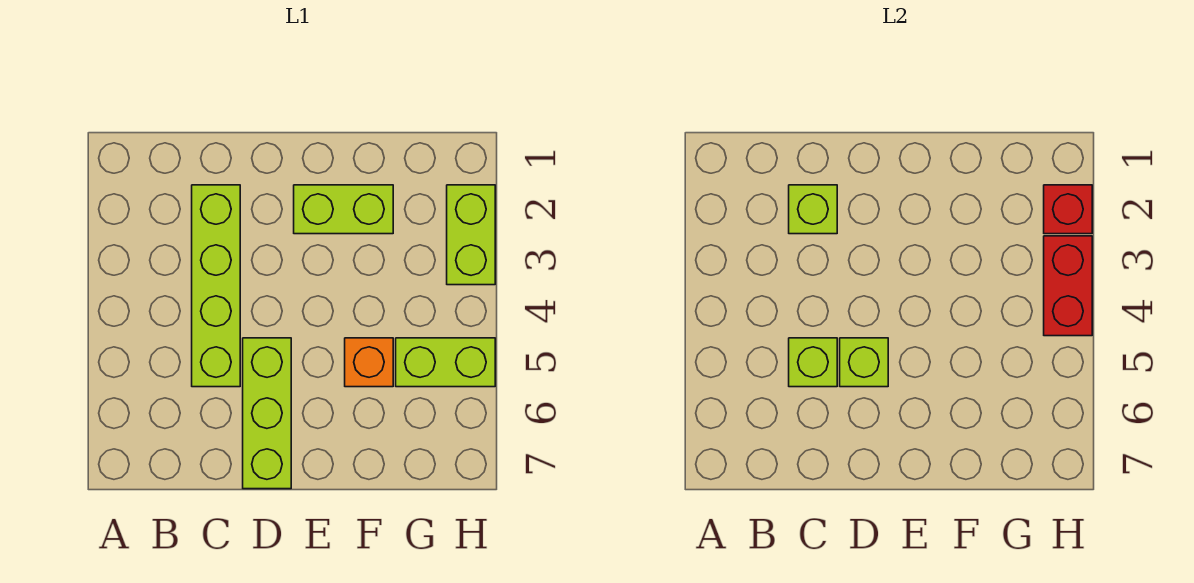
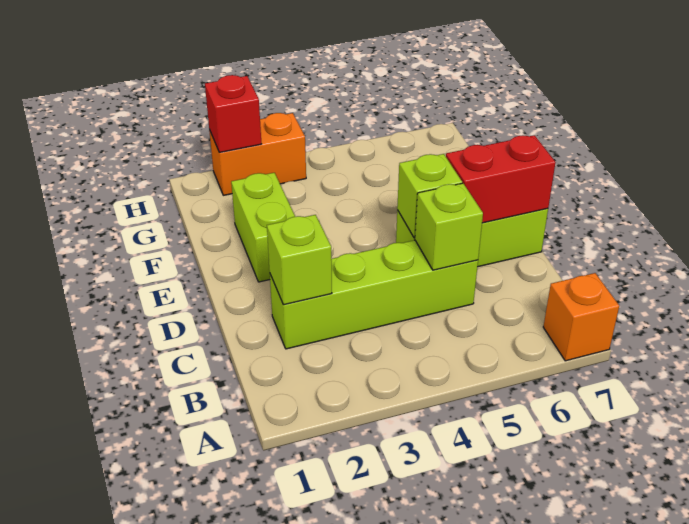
orange brick F5 level 1 -> orange brick A7 level 1
lime brick G5:H5 level 1 -> none
lime brick H2:H3 level 1 -> orange brick H2:H3 level 1
red brick H3:H4 level 2 -> red brick D6:D7 level 2

